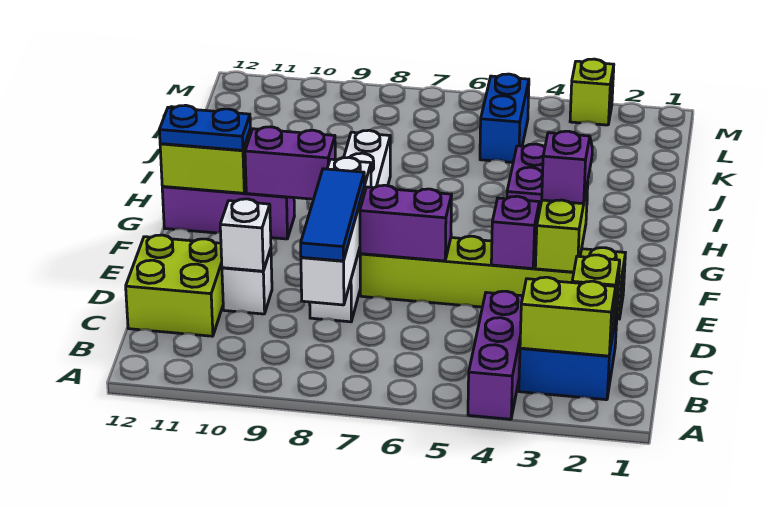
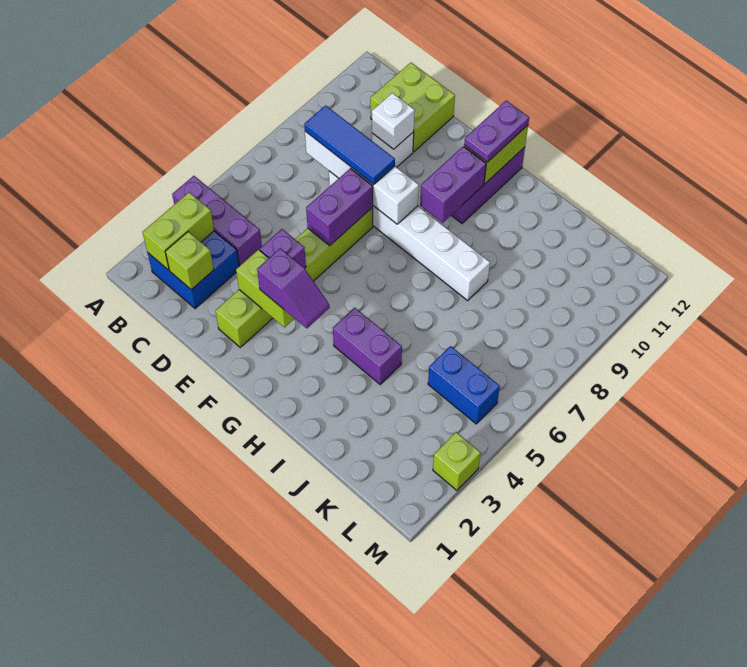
blue plate G11:G12 level 3 -> purple plate G11:G12 level 3

